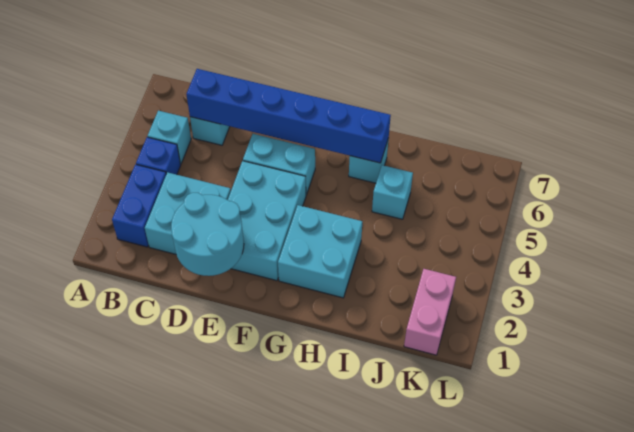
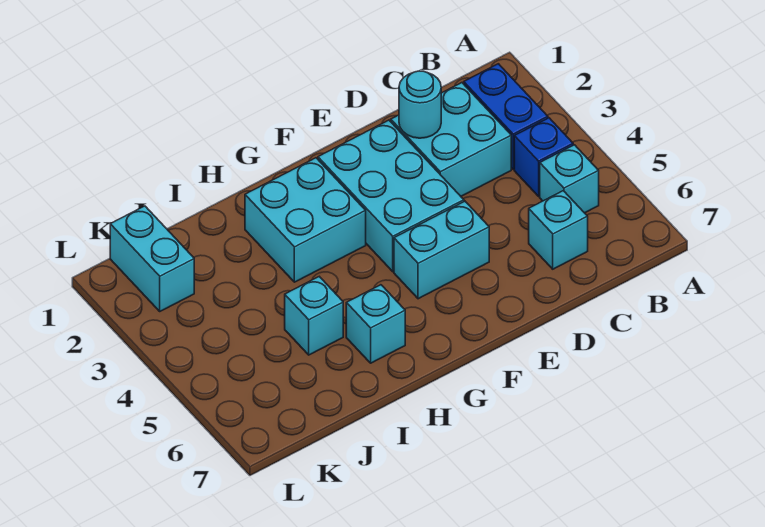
blue brick C6:H6 level 2 -> none
cyan round brick D1:E2 level 2 -> cyan round brick D2 level 2
pink brick K1:K2 level 1 -> cyan brick K1:K2 level 1

